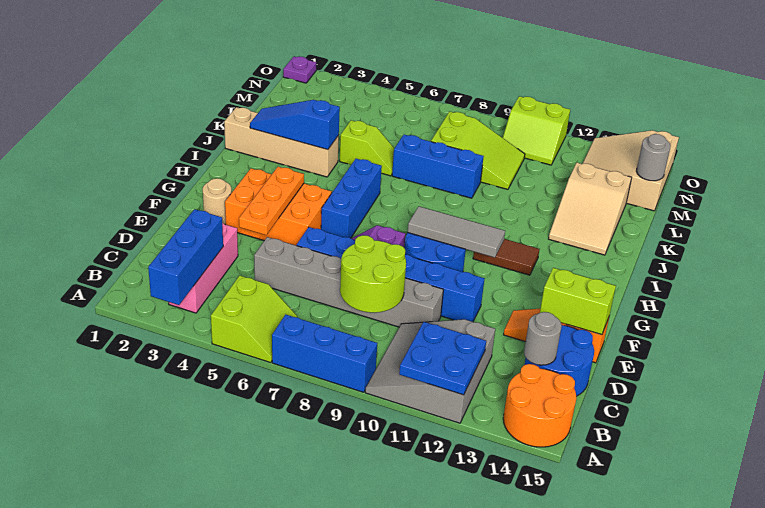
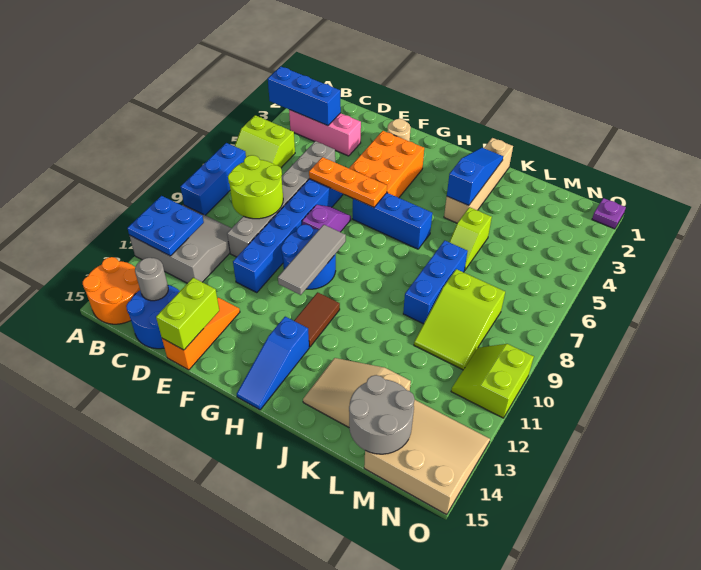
orange plate E4:G4 level 2 -> orange plate E6:G6 level 2
none -> blue slope H13:H15 level 1 top 13
grey round brick M15 level 2 -> grey round brick L14:M15 level 2

